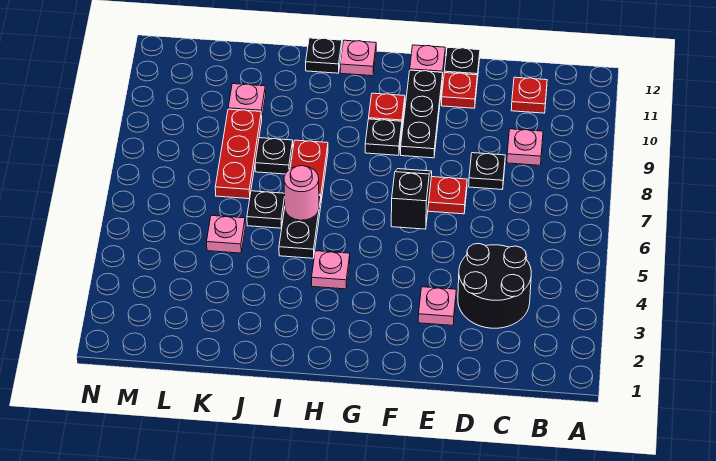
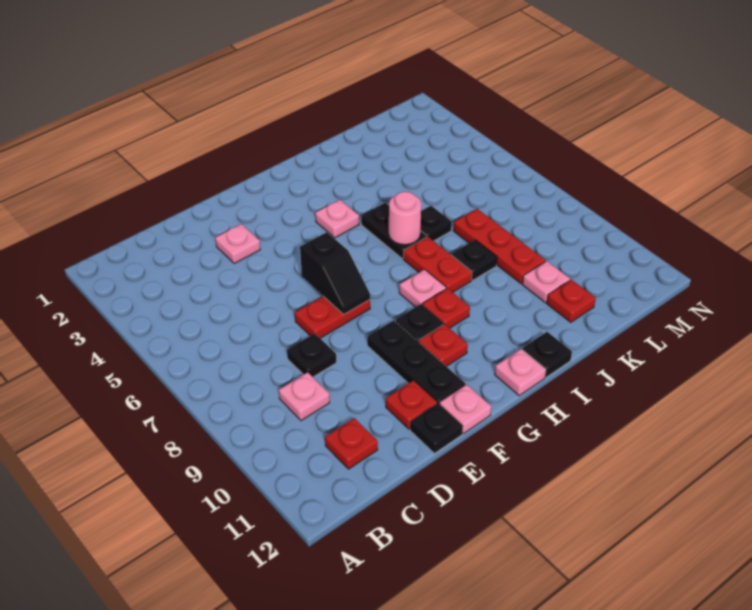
black round brick C3:D4 level 1 -> none
none -> red plate H9 level 1
pink plate K5 level 1 -> pink plate H8 level 1
none -> red plate K11 level 1

